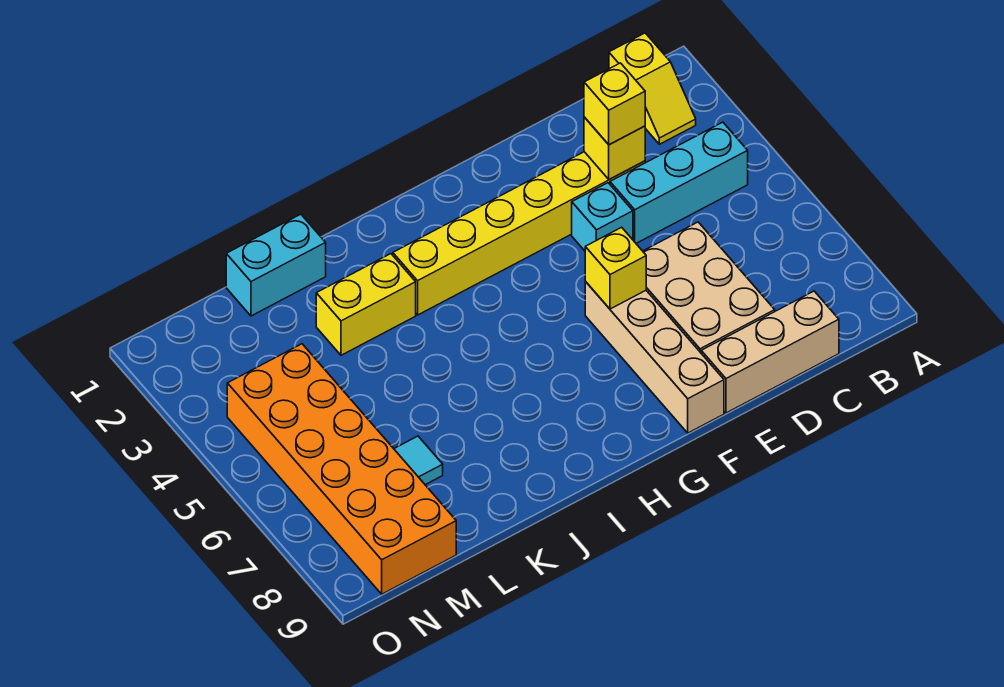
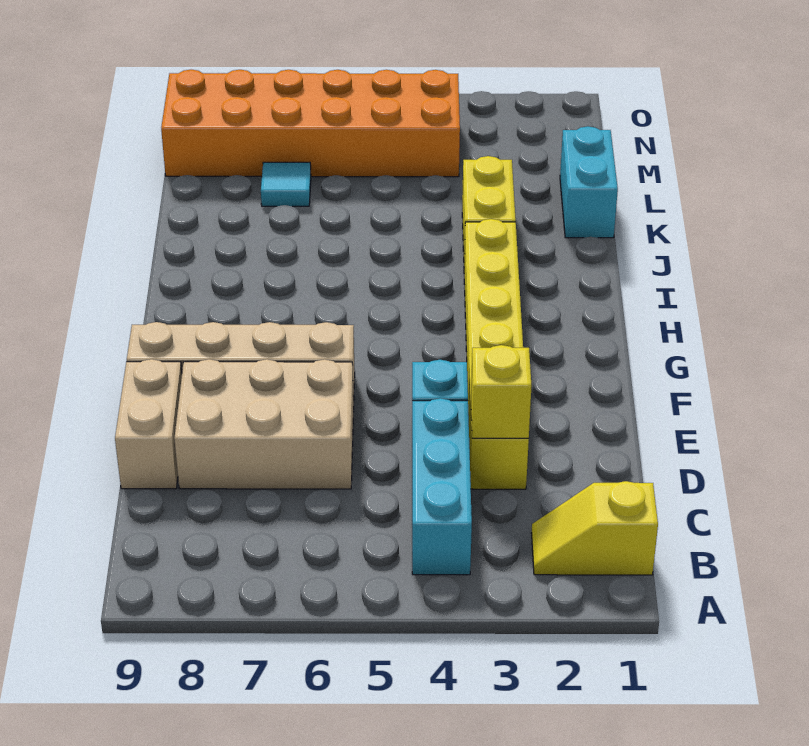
tan brick C9:E9 level 1 -> tan brick D9:E9 level 1
yellow brick D3 level 3 -> none
yellow brick F6 level 2 -> none

